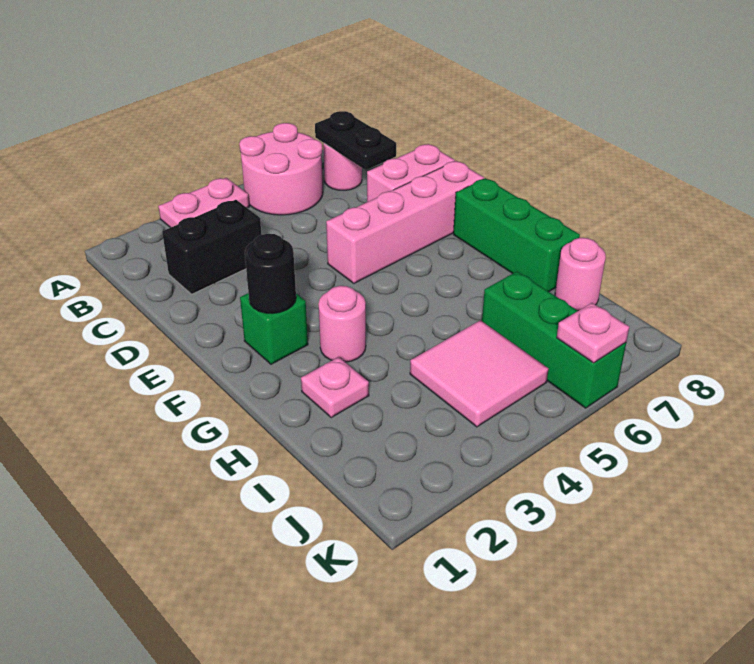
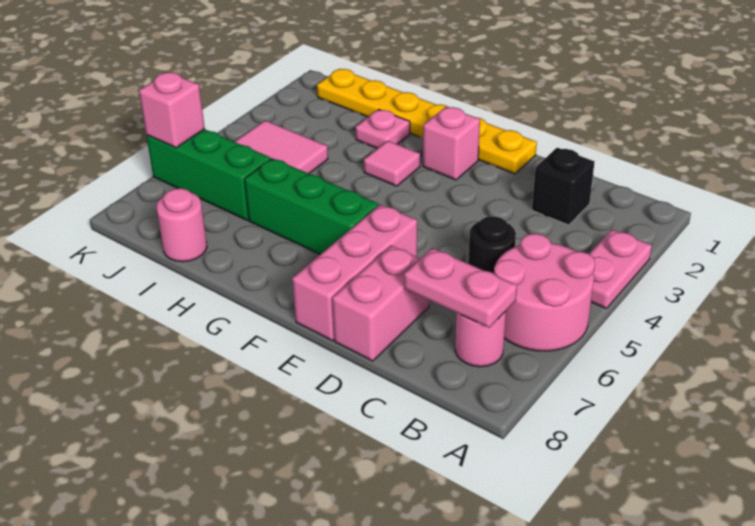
black plate B7:C7 level 2 -> pink plate B7:C7 level 2
black brick C2:C3 level 1 -> black brick C2 level 1
none -> yellow plate E1:J1 level 1
pink brick E5:E8 level 1 -> pink brick E6:E8 level 1
green brick F2 level 1 -> pink brick F2 level 1
black round brick F2 level 2 -> black round brick C5 level 1
green brick F8:H8 level 1 -> green brick F6:H6 level 1
pink round brick G3 level 1 -> pink tile G3 level 1
pink plate K6 level 2 -> pink brick K6 level 2

